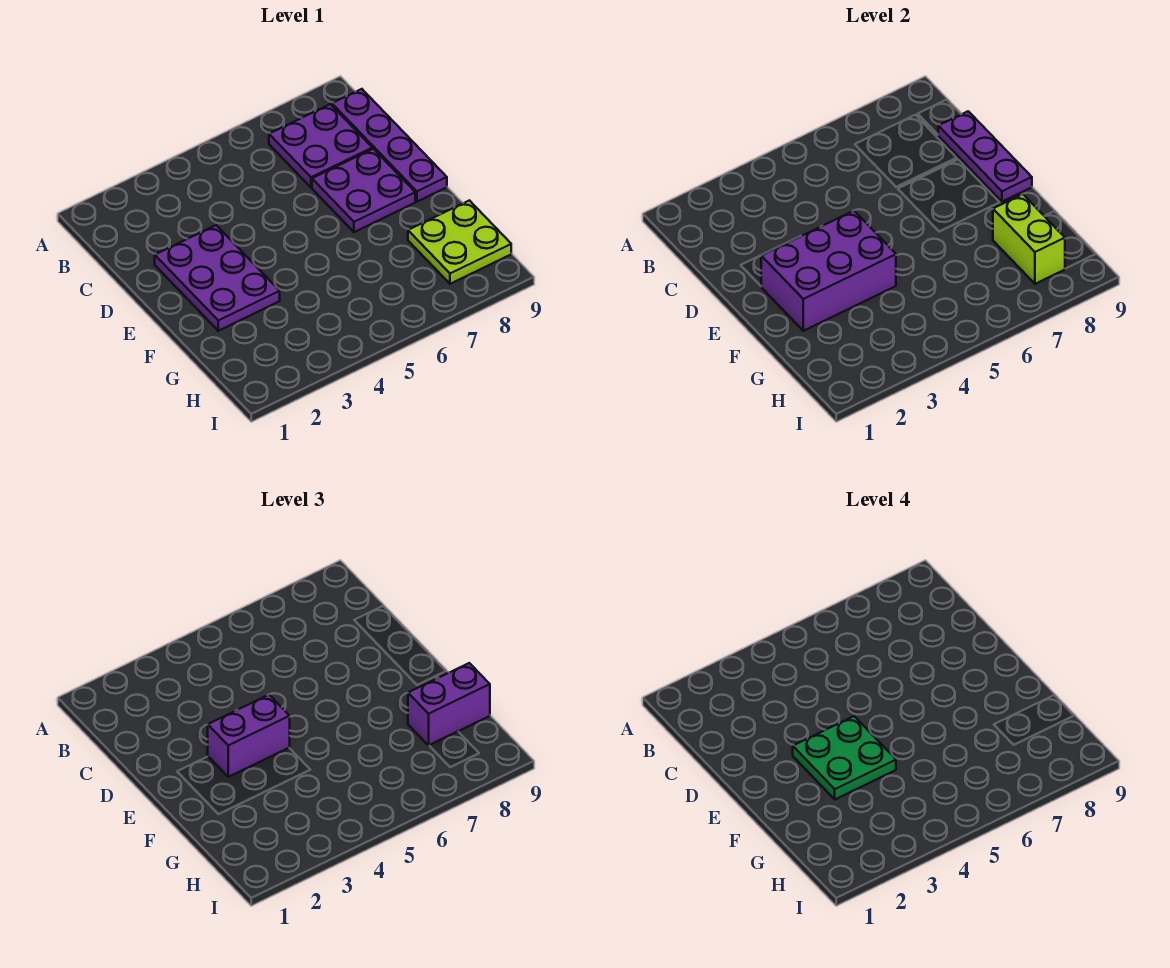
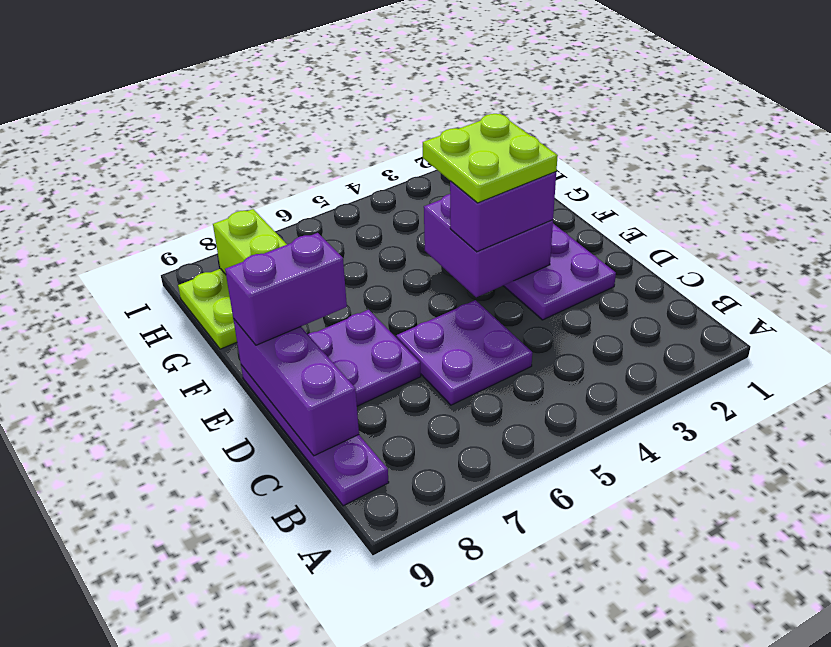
purple plate B7:C8 level 1 -> purple plate C5:D6 level 1
purple plate C9:E9 level 2 -> purple brick C9:E9 level 2
purple brick E2:F4 level 2 -> purple brick E3:F4 level 2
green plate E3:F4 level 4 -> lime plate E3:F4 level 4
purple brick G8:G9 level 3 -> purple brick E8:E9 level 3

